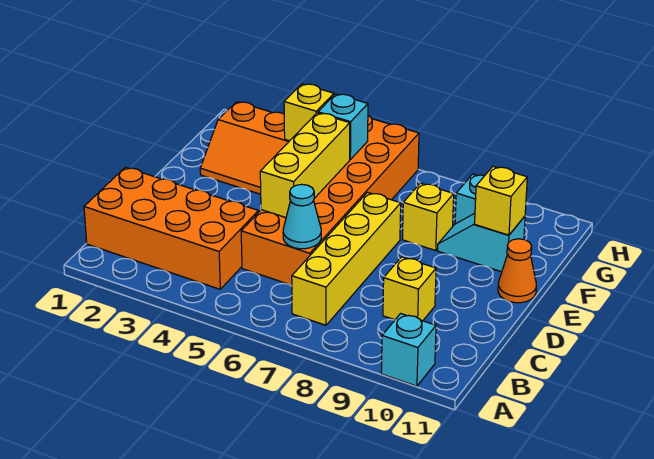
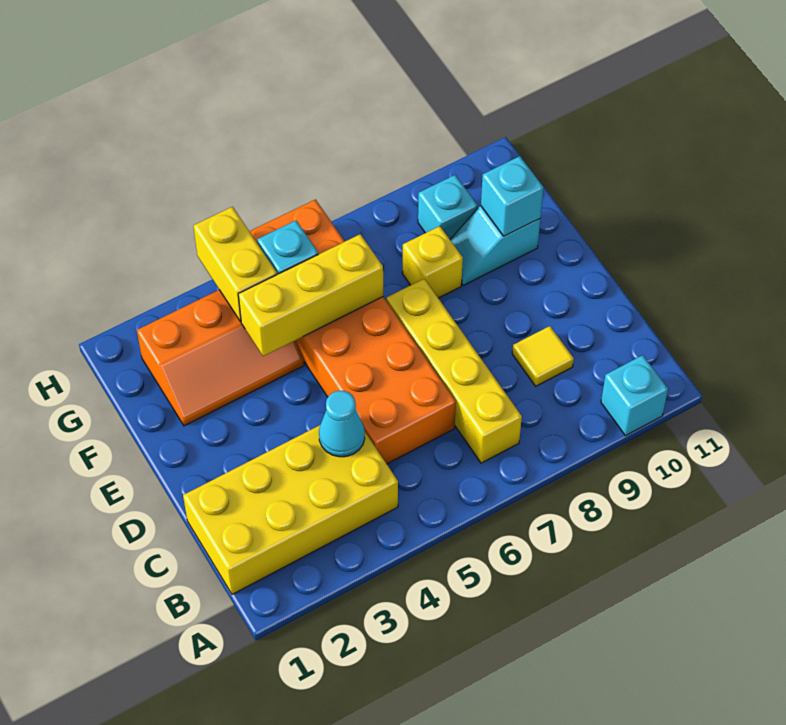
orange brick B1:C4 level 1 -> yellow brick B1:C4 level 1
cyan cone C6 level 2 -> cyan cone C4 level 2
yellow brick C9 level 1 -> yellow tile C9 level 1
yellow brick D5:F5 level 2 -> yellow brick F4:F6 level 2
orange cone E11 level 1 -> none
yellow brick F10 level 2 -> cyan brick F10 level 2
yellow brick G4 level 2 -> yellow brick G4:H4 level 2

